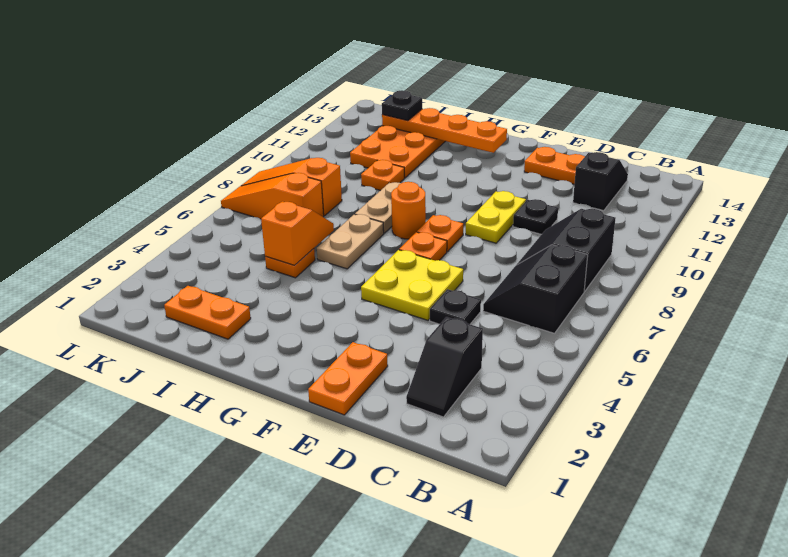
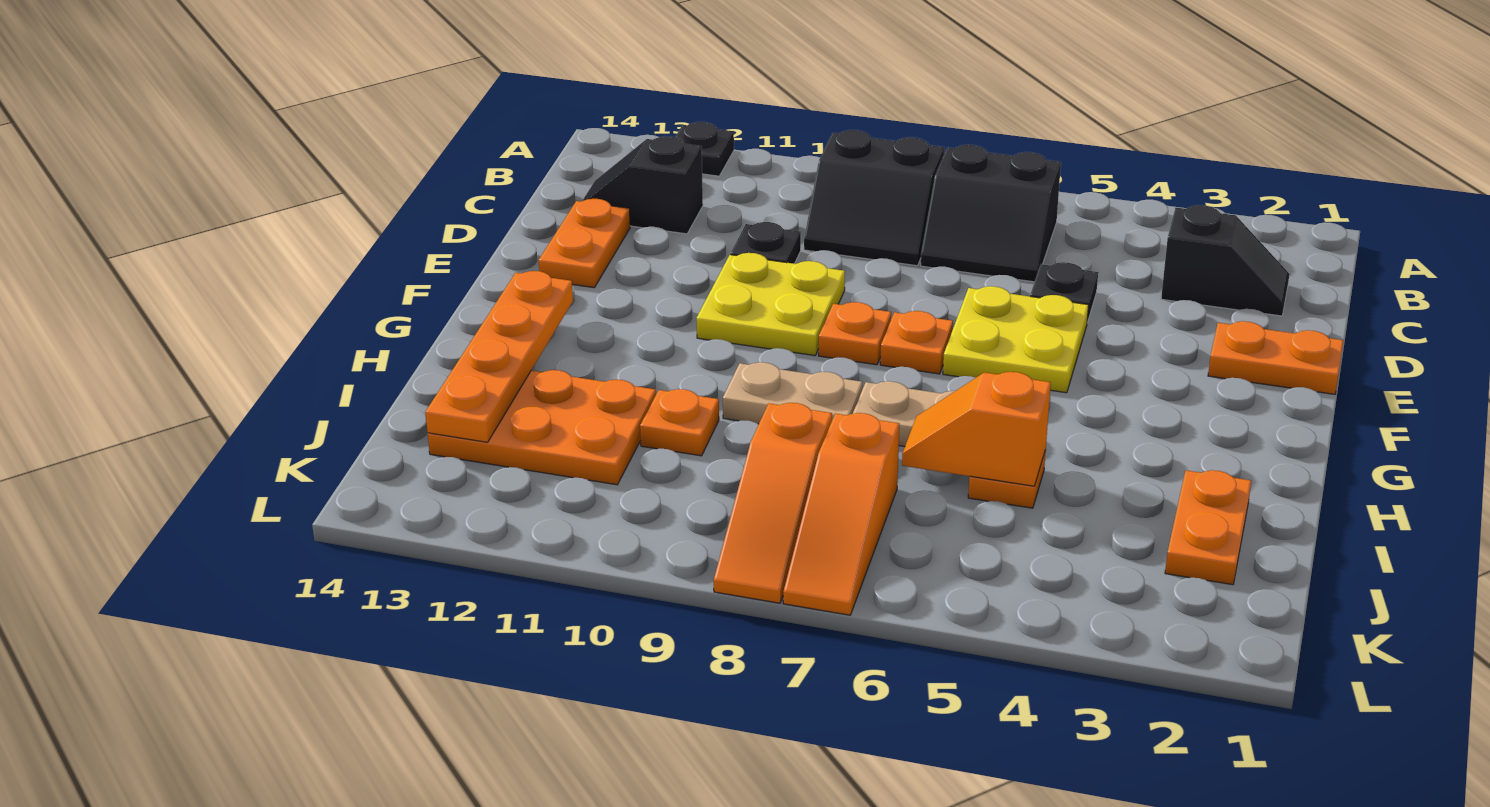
yellow plate E9:E10 level 1 -> yellow plate E9:F10 level 1
orange round brick G8 level 1 -> none
black plate J13 level 3 -> black plate A12 level 1

